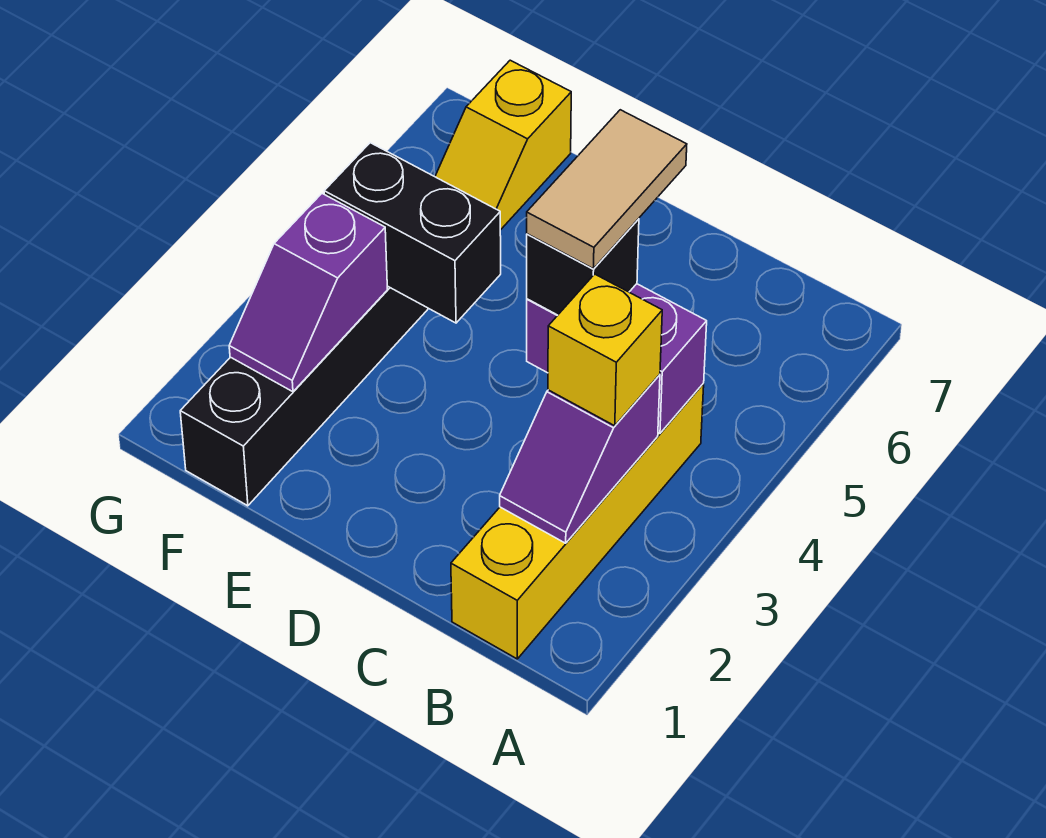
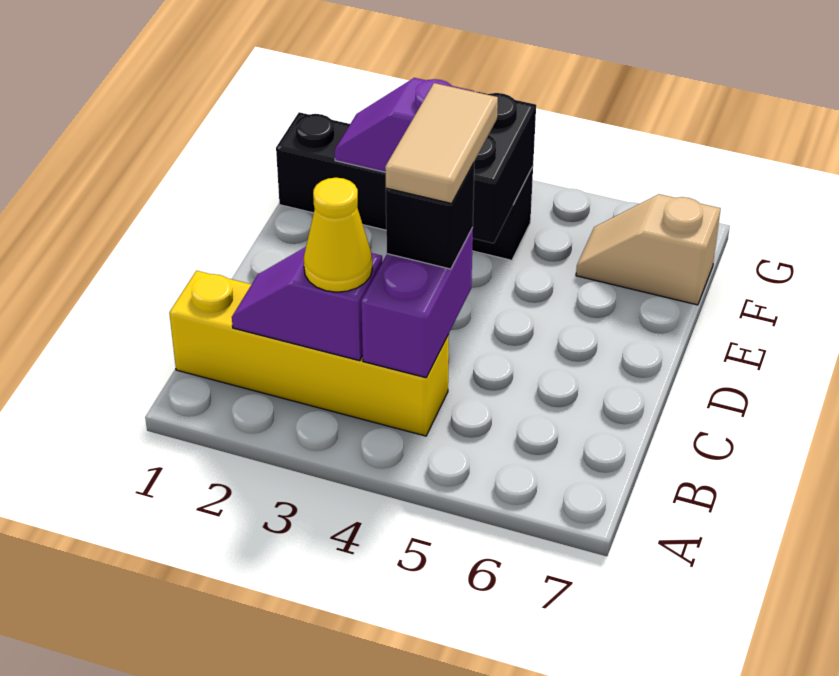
yellow brick B3 level 3 -> yellow cone B3 level 3
tan tile C4:C5 level 4 -> tan tile C4:D4 level 4
yellow slope F6:F7 level 1 top 7 -> tan slope F6:F7 level 1 top 7

